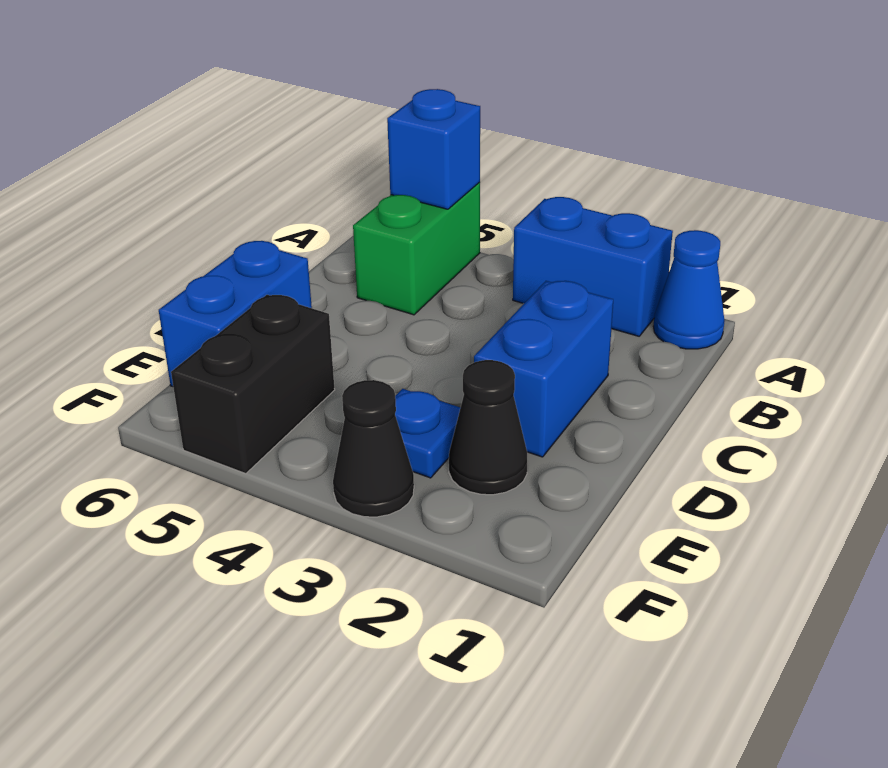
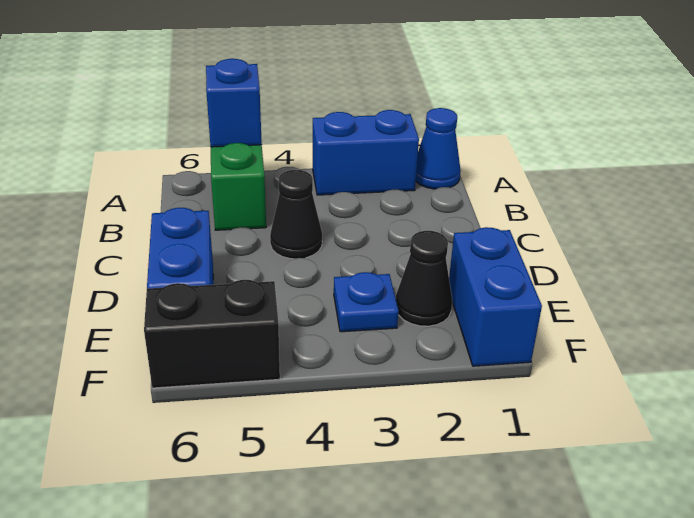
blue brick C2:D2 level 1 -> blue brick E1:F1 level 1
black brick E5:F5 level 1 -> black brick F5:F6 level 1
black cone F3 level 1 -> black cone C4 level 1

